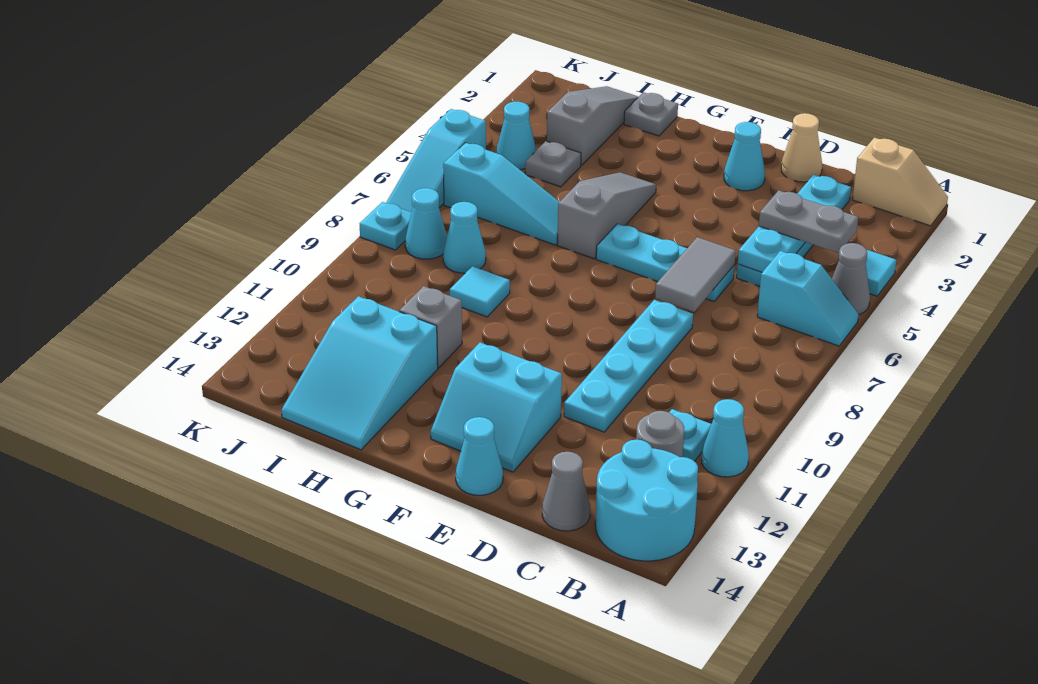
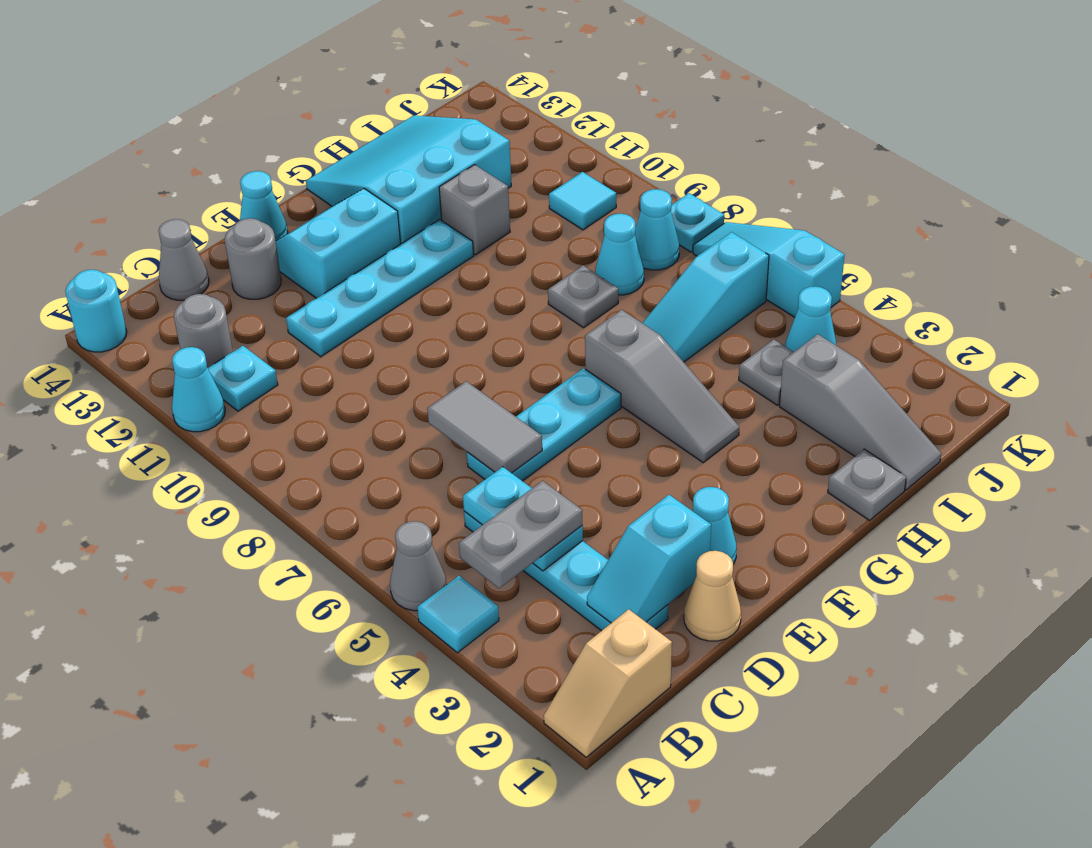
cyan slope A6:B6 level 1 top B -> cyan slope C2:D2 level 2 top D
cyan round brick A13:B14 level 1 -> cyan round brick A14 level 1
cyan plate D8:D11 level 1 -> cyan plate D11:G11 level 1
none -> grey round brick D13 level 1
none -> grey plate H8 level 1
cyan tile H9 level 1 -> cyan tile J10 level 1
cyan slope H12:I14 level 1 top 12 -> cyan slope G12:I14 level 1 top 12

